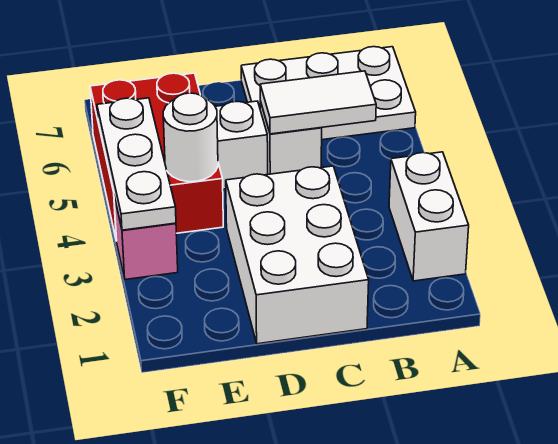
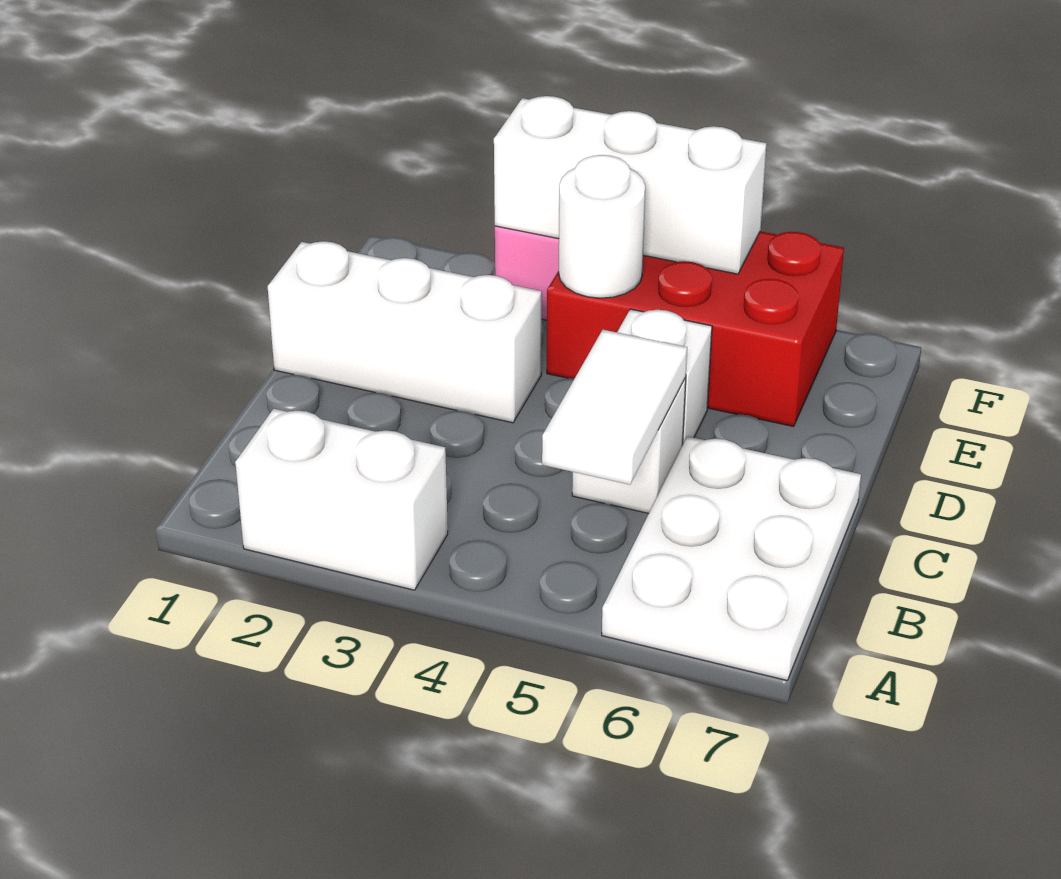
white brick C1:D3 level 1 -> white brick D1:D3 level 1
white plate F3:F5 level 2 -> white brick F3:F5 level 2

